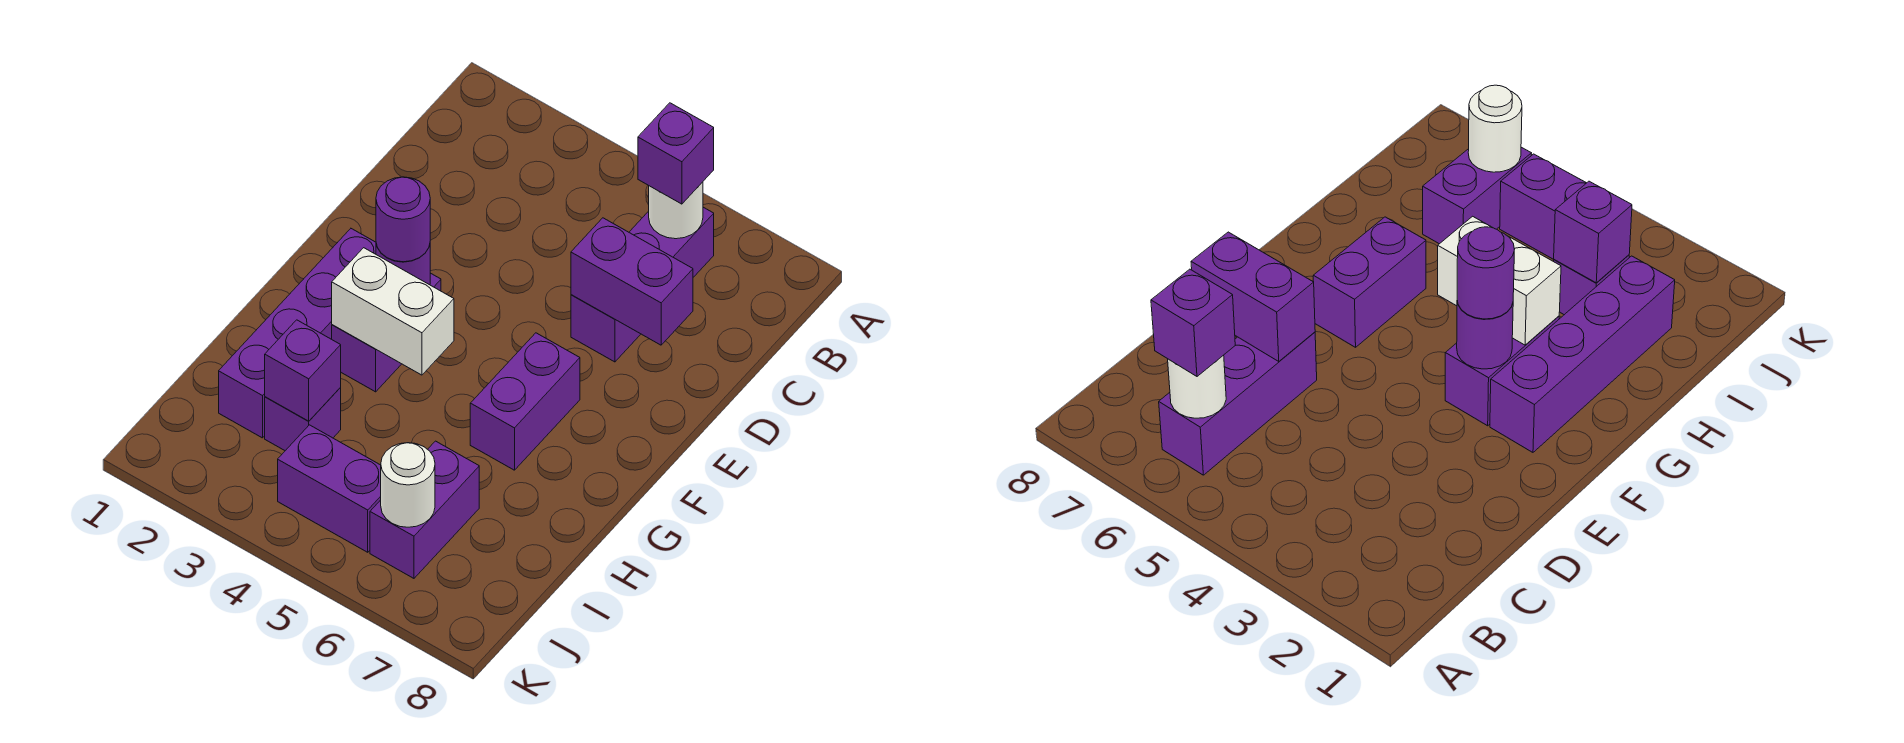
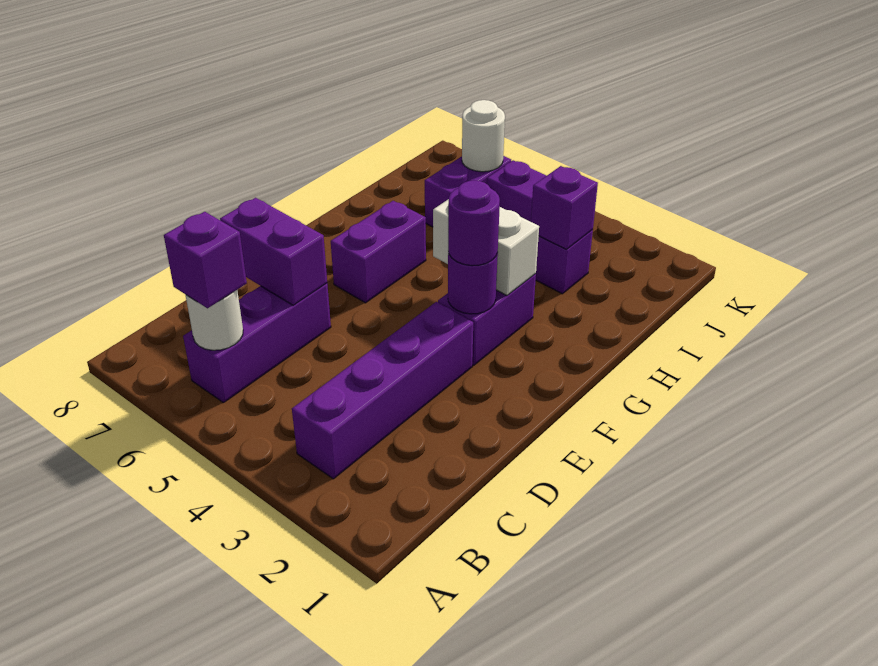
purple brick F2:I2 level 1 -> purple brick B3:E3 level 1

